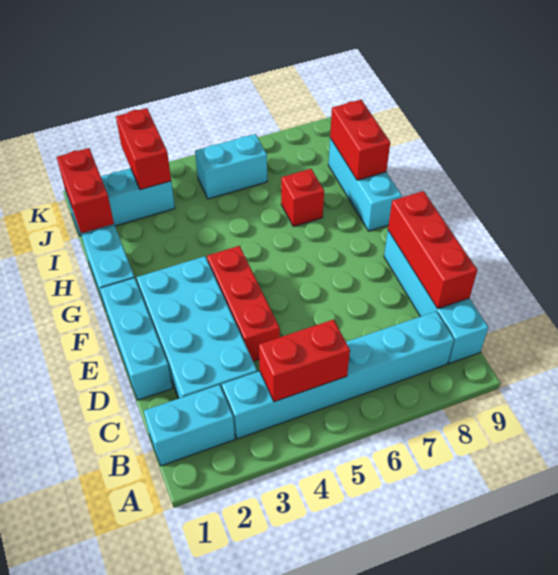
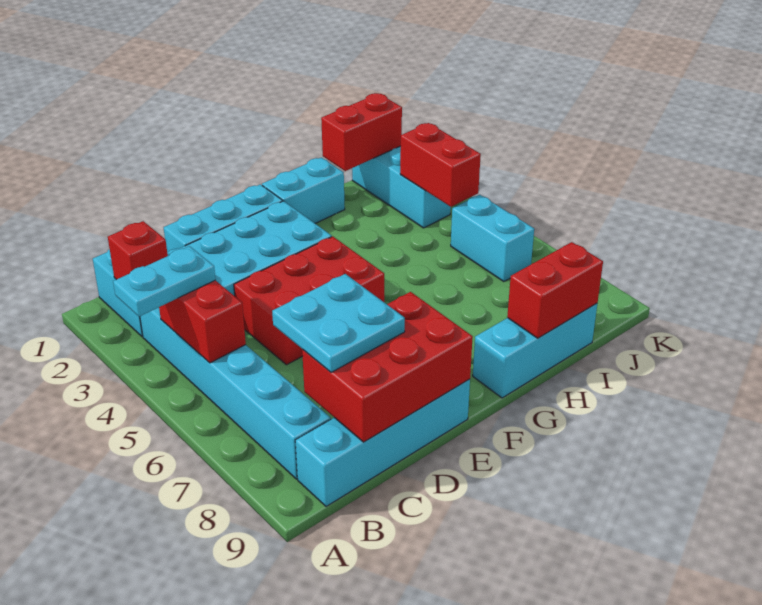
none -> cyan plate A4:B4 level 3
none -> cyan plate C7:D8 level 3
red brick C9:E9 level 2 -> red brick C8:E9 level 2
red brick D4:F4 level 1 -> red brick D4:F5 level 1
red brick H7 level 1 -> red brick B2 level 2
red brick J3:K3 level 2 -> red brick J3:J4 level 2

